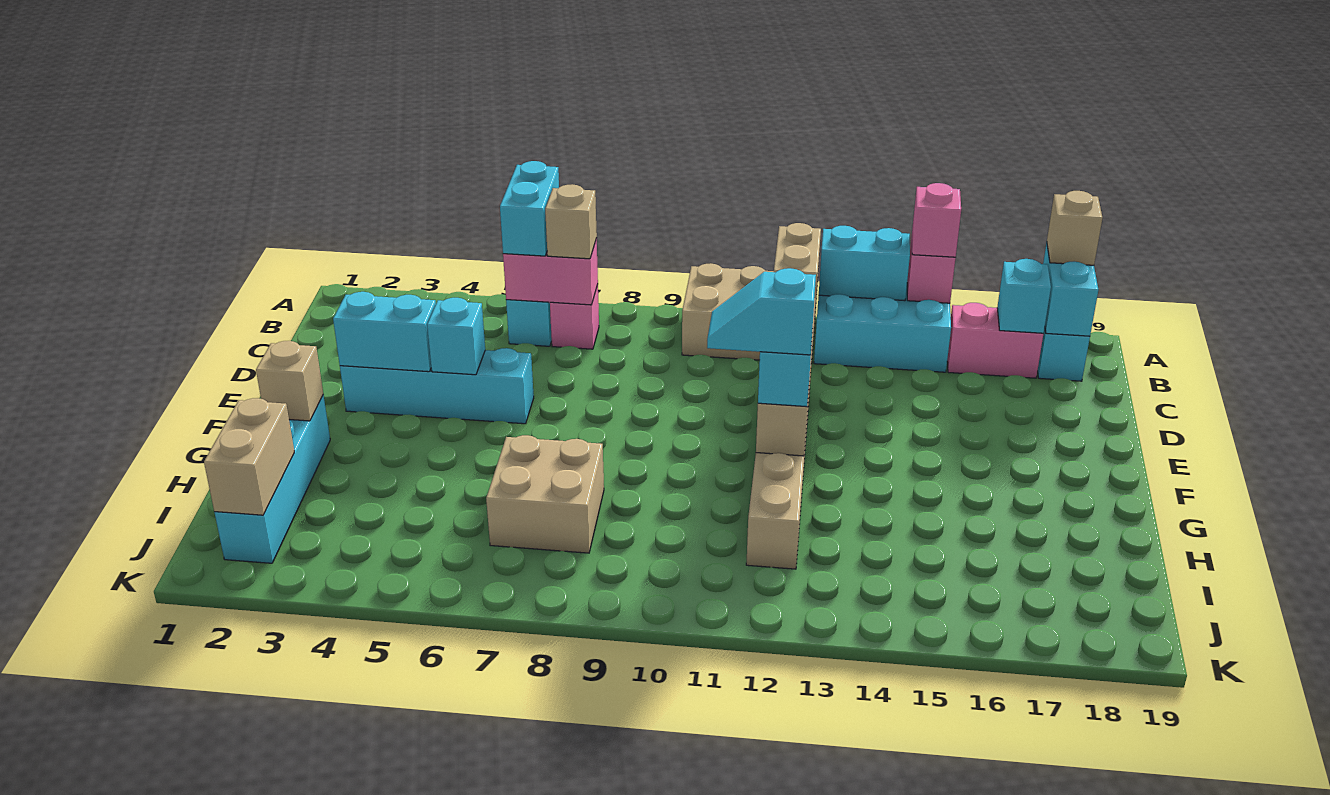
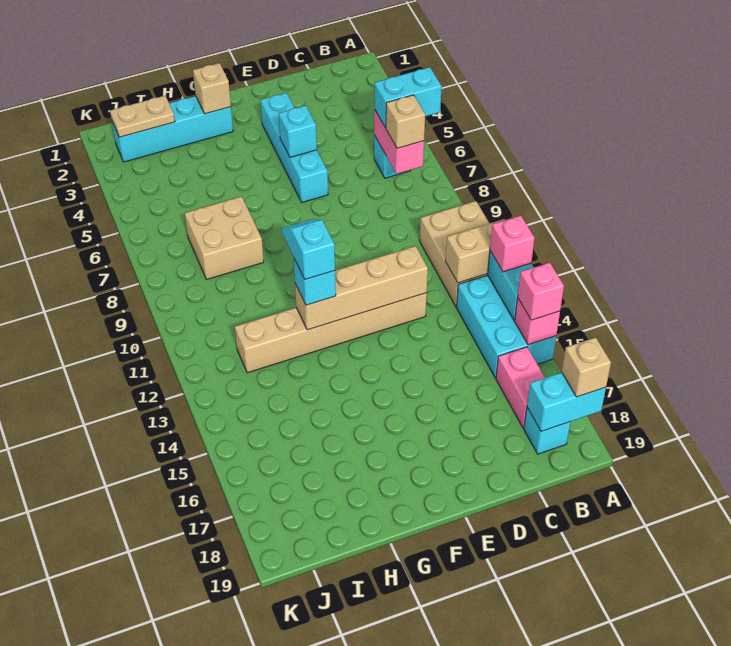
pink brick B7 level 1 -> pink brick A13 level 3
cyan brick B17 level 2 -> none
cyan brick E3:E4 level 2 -> none
tan brick I2:J2 level 2 -> tan plate I2:J2 level 2

